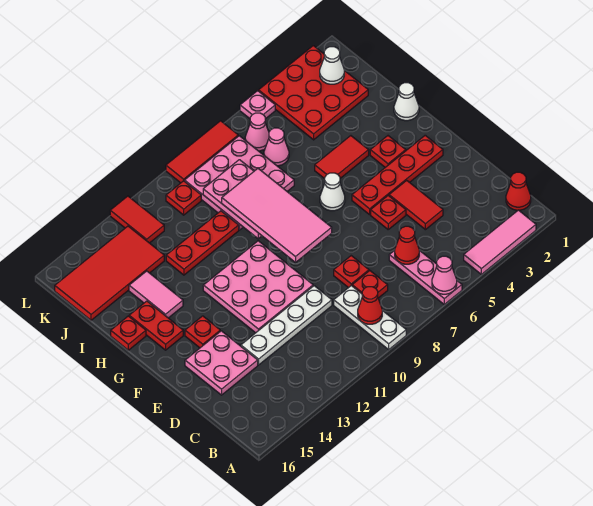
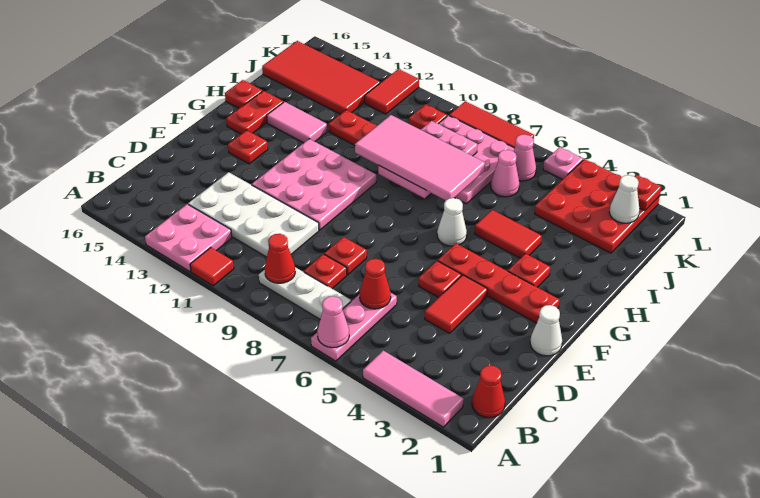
white plate A9:C9 level 1 -> white plate B7:B9 level 1
none -> red tile A11 level 1
white plate D10:D13 level 1 -> white plate C10:D13 level 1
pink plate D14:E15 level 1 -> pink plate A12:B13 level 1
pink tile F8:I9 level 3 -> pink tile H7:I10 level 3
white cone H1 level 1 -> white cone E1 level 1
pink tile H14:I14 level 1 -> pink tile H13:H14 level 1
none -> red plate L2 level 2

